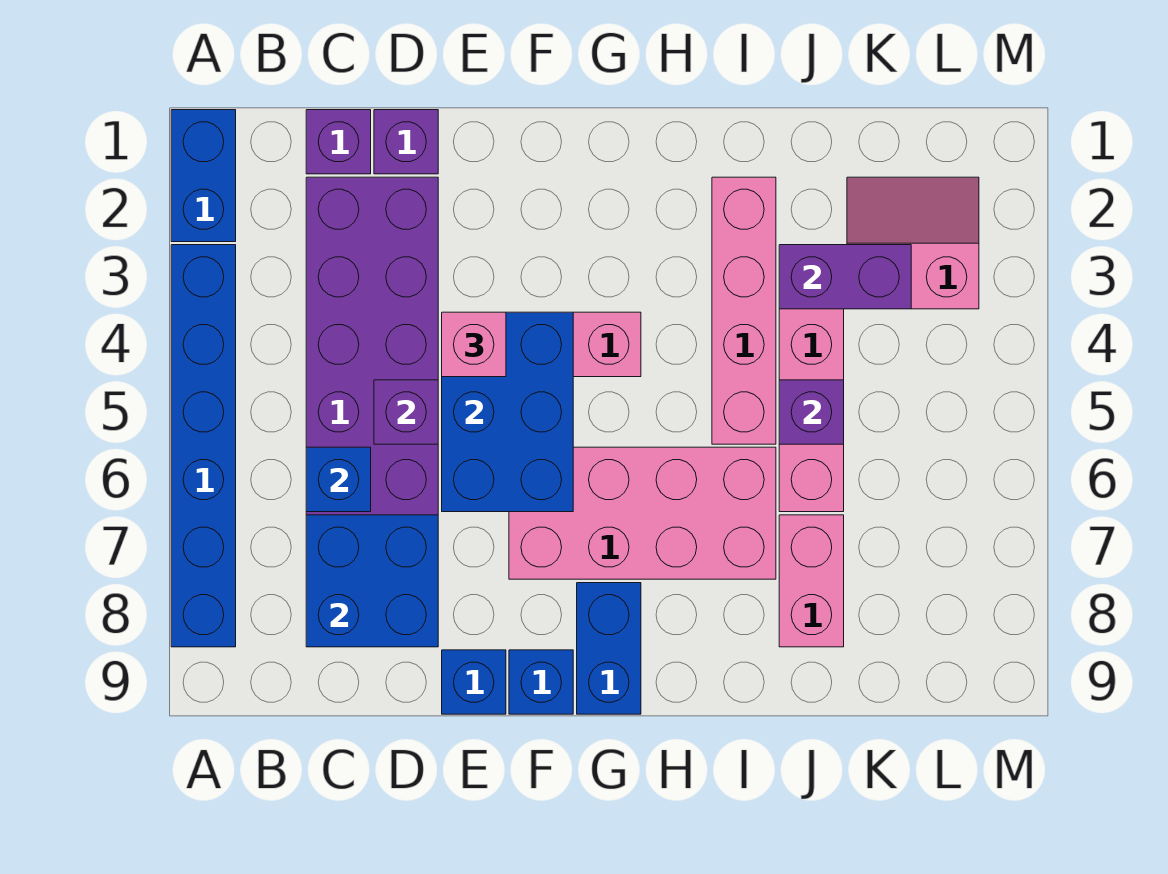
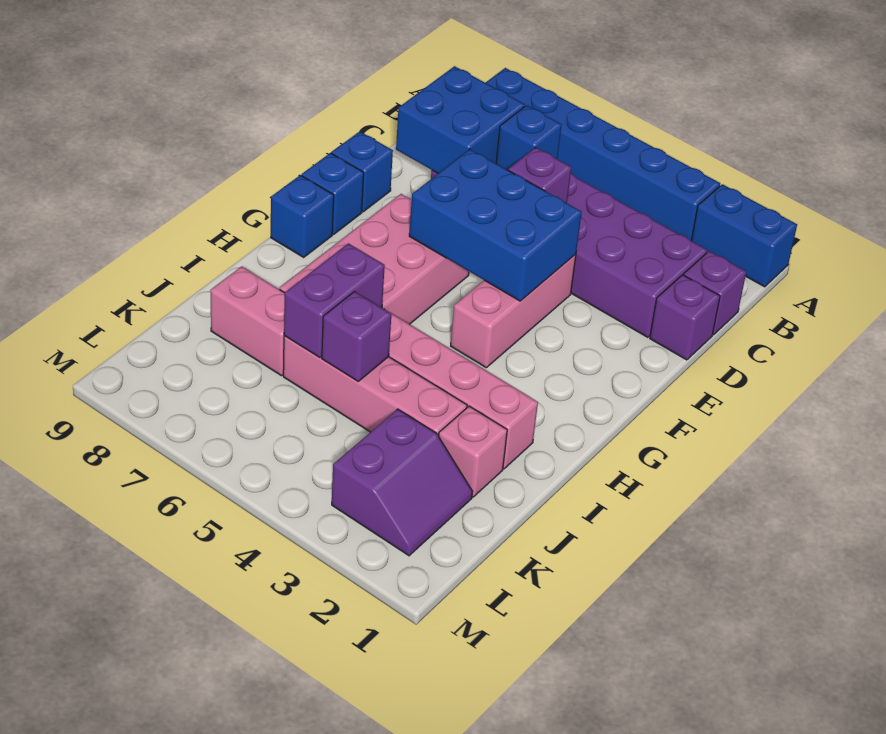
pink brick E4 level 3 -> pink brick J2 level 1
blue brick G8:G9 level 1 -> blue brick G9 level 1
purple brick J3:K3 level 2 -> purple brick I6:J6 level 2
pink slope K2:L3 level 1 top 3 -> purple slope K2:L3 level 1 top 3

